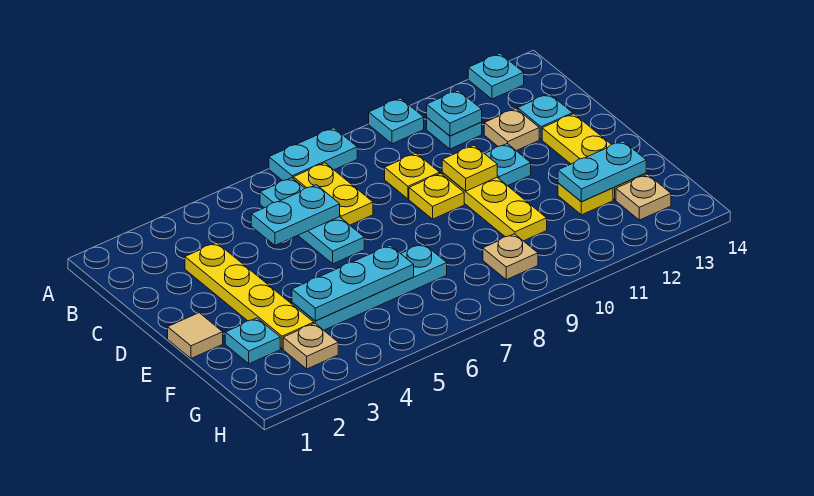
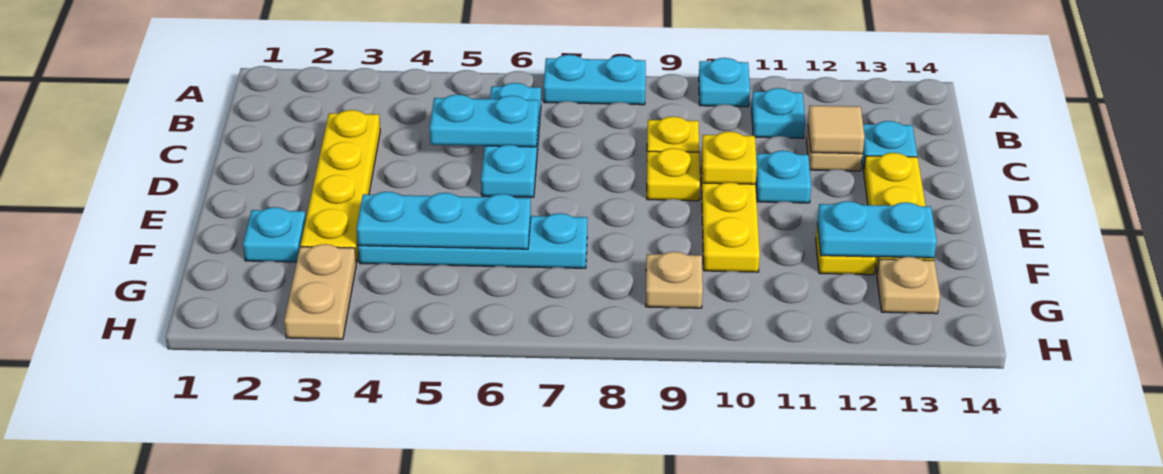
cyan plate A13 level 1 -> none
yellow plate B7:C7 level 1 -> none
cyan plate B11 level 2 -> none
tan tile E1 level 1 -> tan tile C12 level 2
tan plate G3 level 1 -> tan plate G3:H3 level 1

